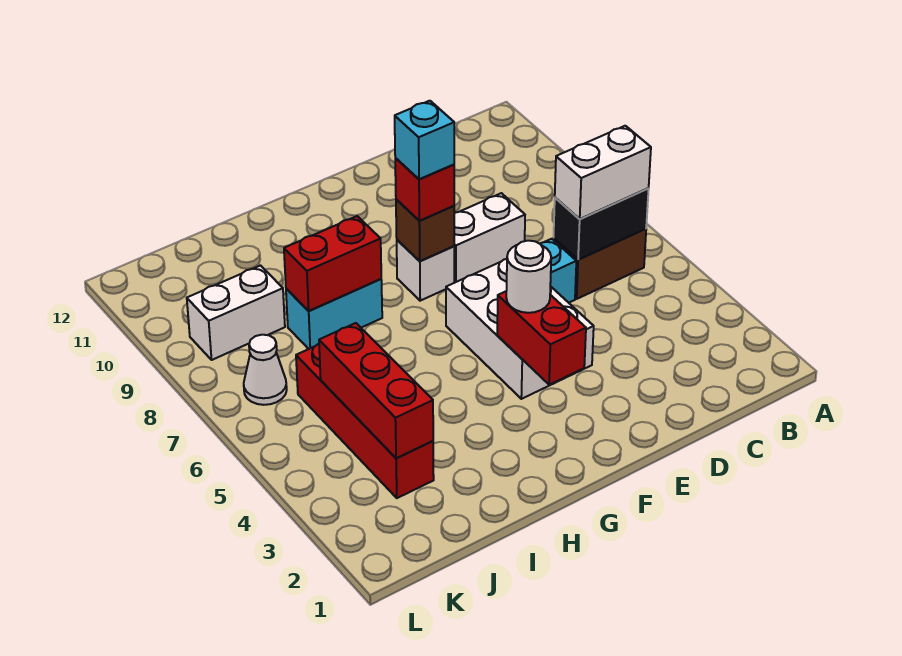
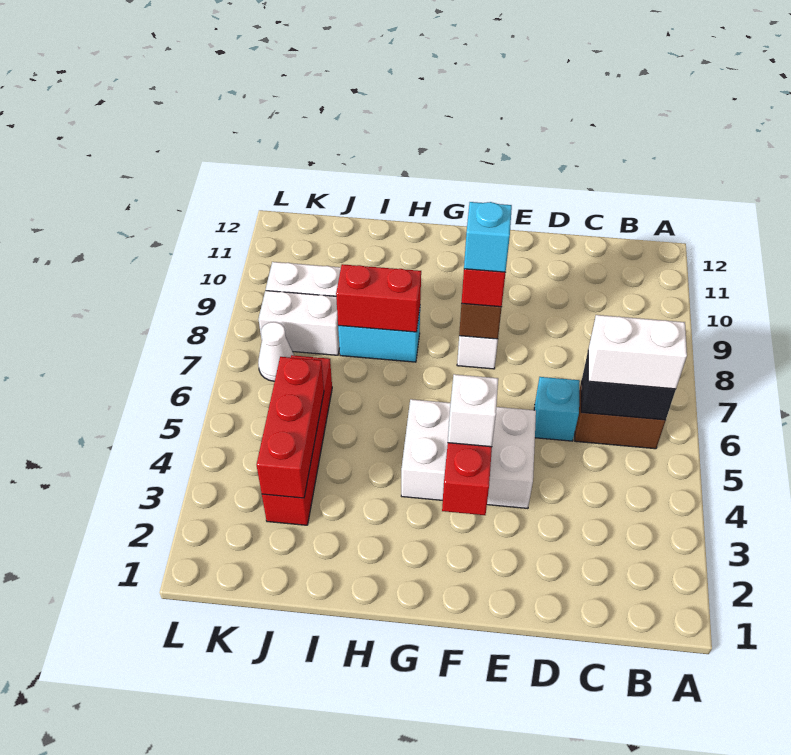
white brick D8:E8 level 1 -> white brick J8:K8 level 1
white brick E4:F6 level 1 -> white brick E4:G5 level 1
white round brick F4 level 3 -> white brick F4 level 3

